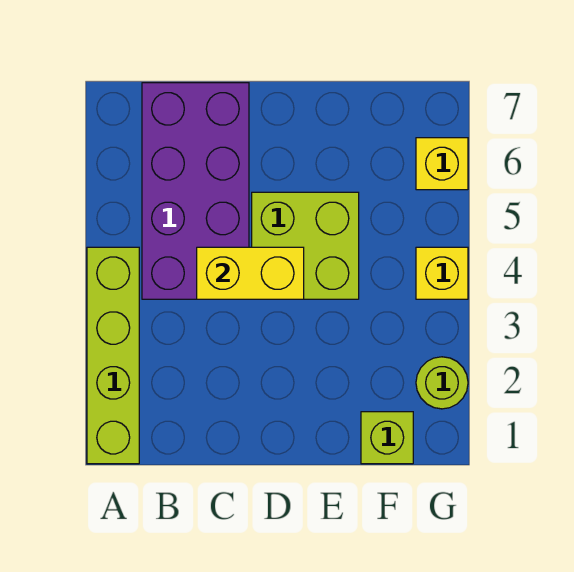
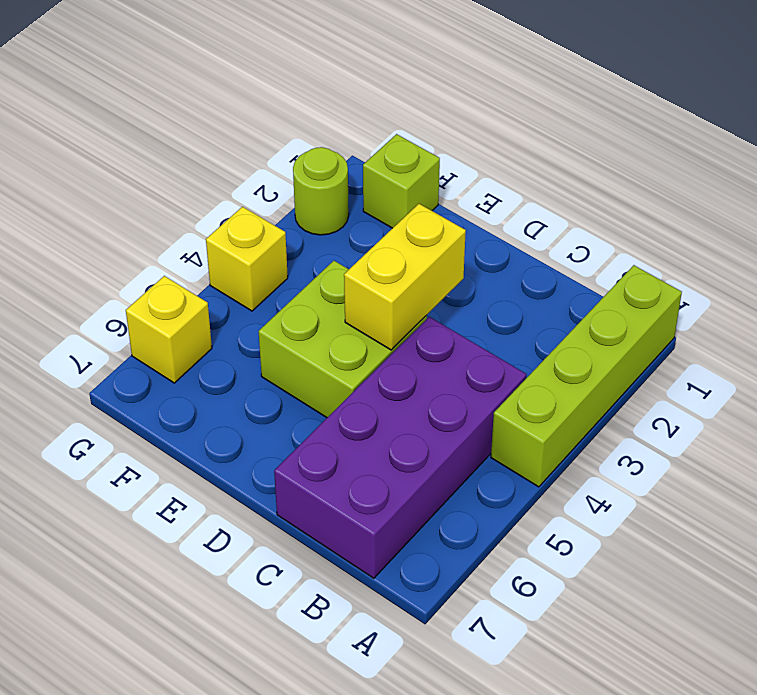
yellow brick C4:D4 level 2 -> yellow brick D3:D4 level 2

